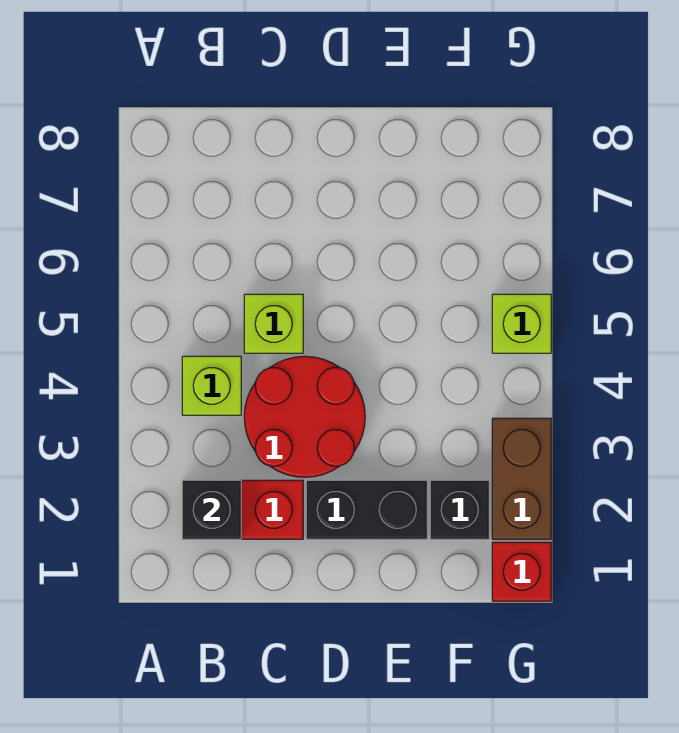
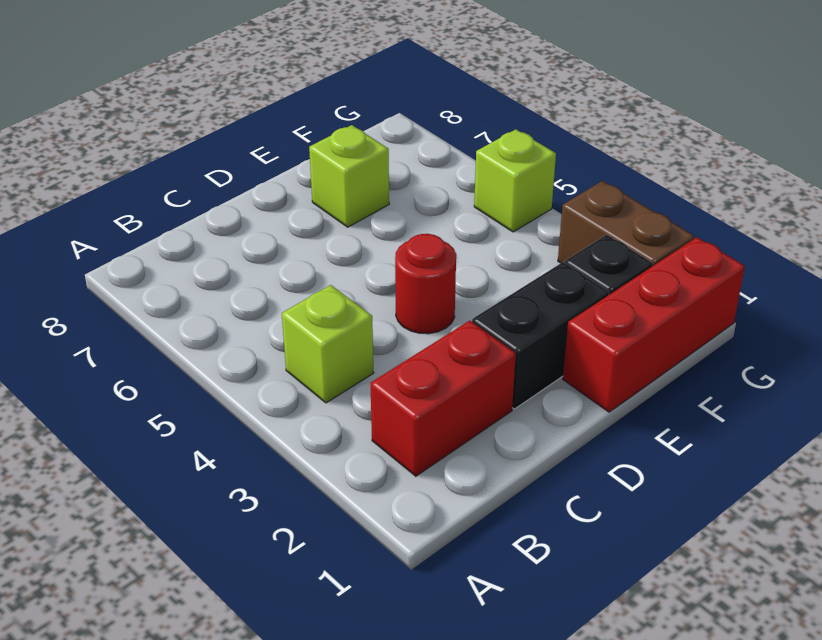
black brick B2 level 2 -> none
red round brick C3:D4 level 1 -> red round brick D4 level 1
lime brick C5 level 1 -> lime brick E7 level 1
red brick G1 level 1 -> red brick E1:G1 level 1

